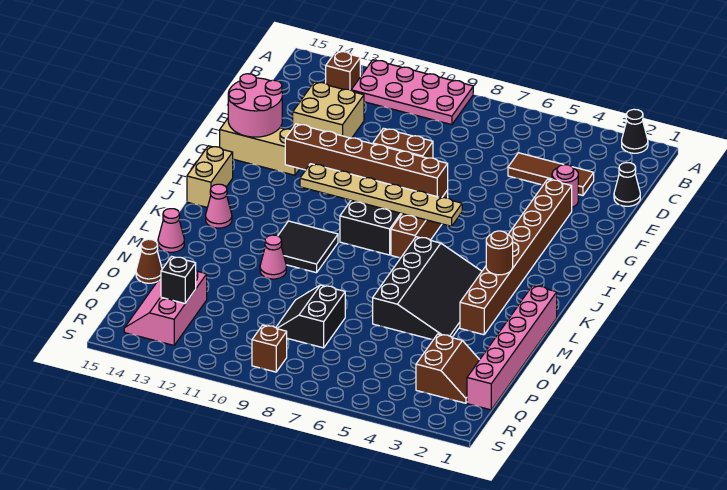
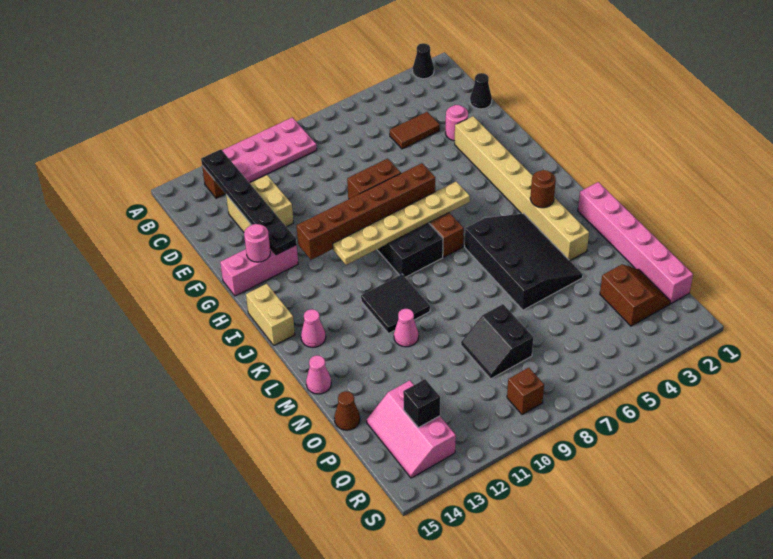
none -> black plate B13:G13 level 2
brown tile D3:D5 level 1 -> brown tile D4:D5 level 1
brown brick F3:M3 level 1 -> tan brick F3:M3 level 1
pink round brick F14:G15 level 2 -> pink round brick G14 level 2
tan brick G13:G15 level 1 -> pink brick G13:G15 level 1

